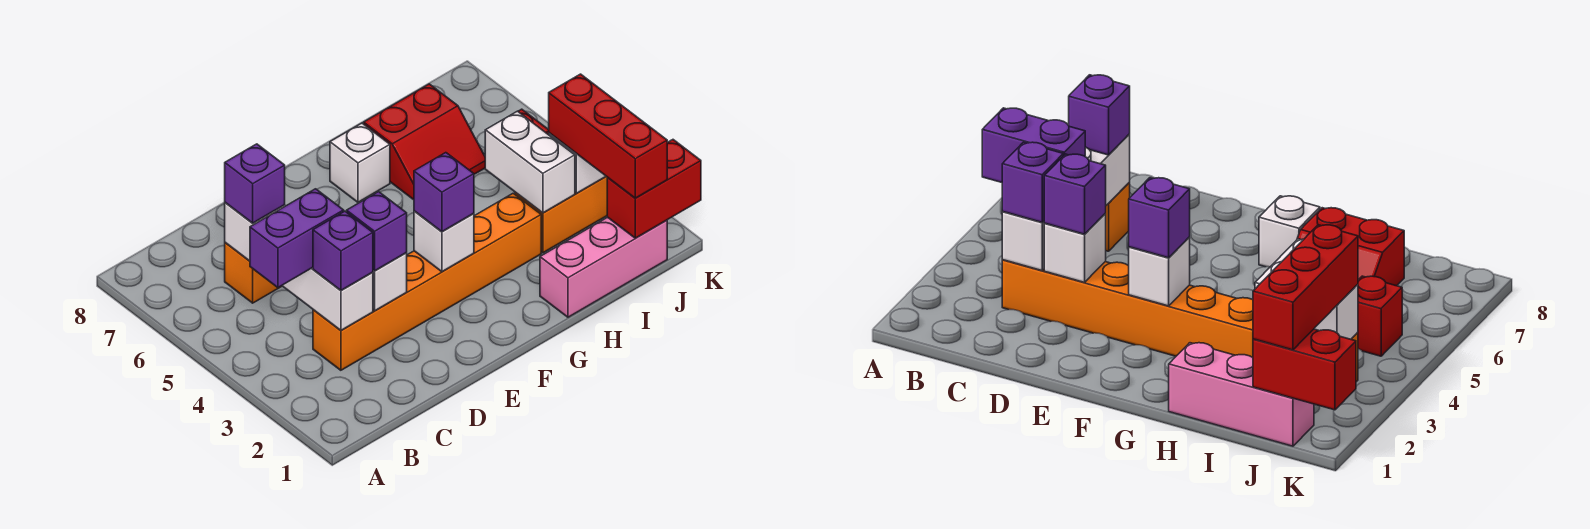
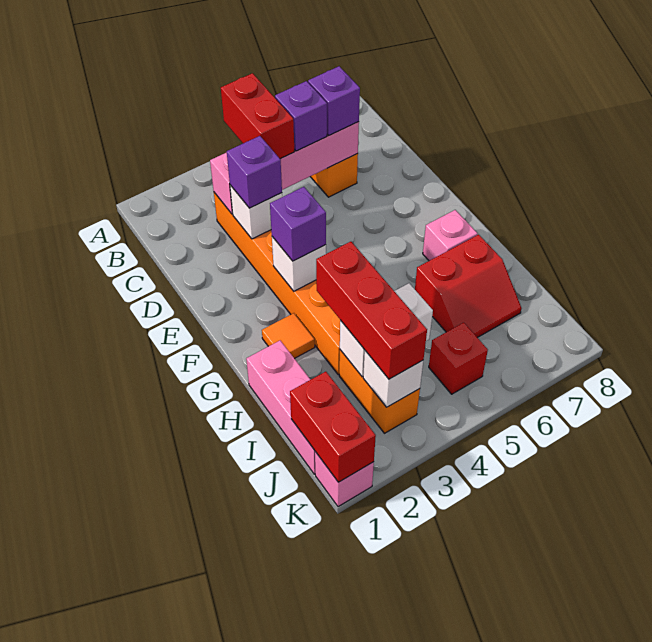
purple brick B4:C4 level 3 -> red brick B4:C4 level 3
white brick C3:C6 level 2 -> pink brick C3:C6 level 2
purple brick C3 level 3 -> purple brick C5 level 3
none -> orange tile G2 level 1
white brick G7 level 1 -> pink brick G7 level 1
red slope H6:I7 level 1 top 7 -> red slope H6:I7 level 1 top H
red brick J1:J3 level 3 -> red brick H3:J3 level 3
none -> pink brick K1 level 1

